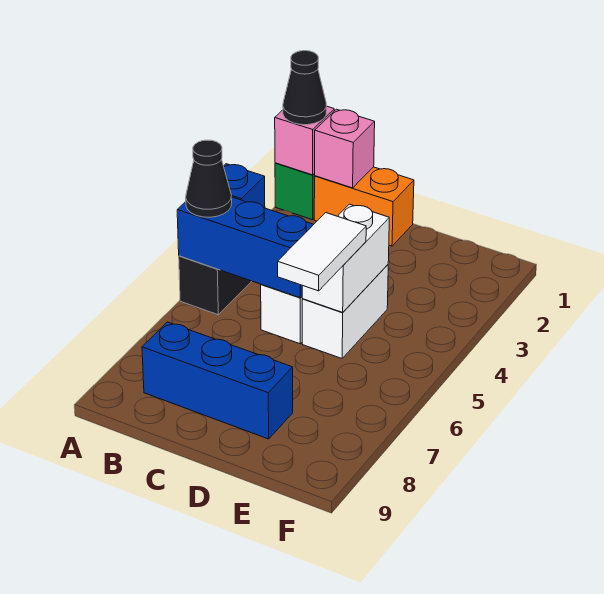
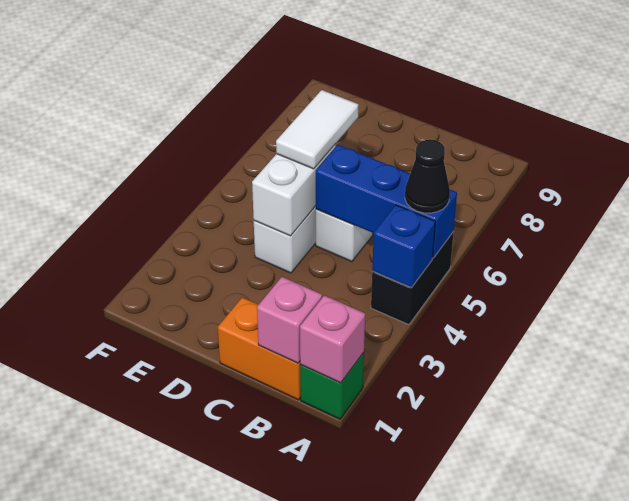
black cone A1 level 3 -> none
blue brick B8:D8 level 1 -> none

